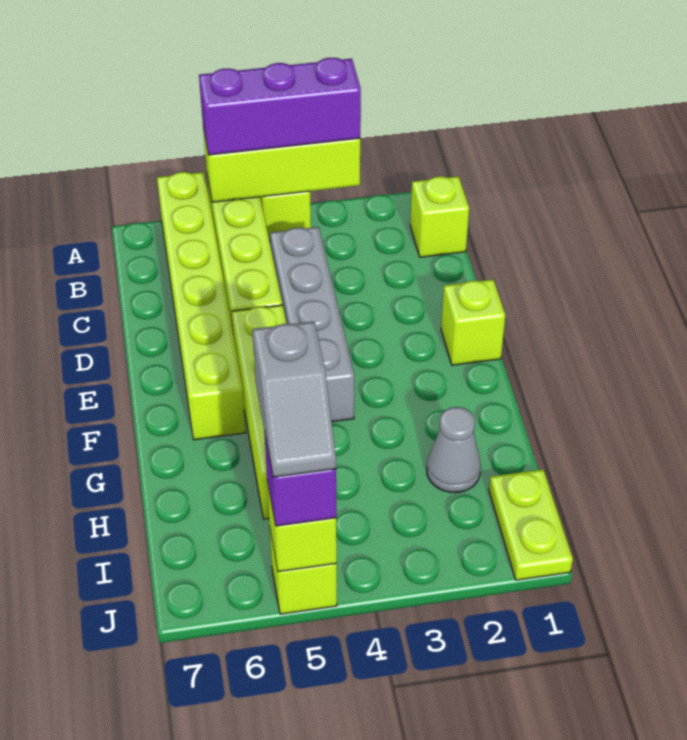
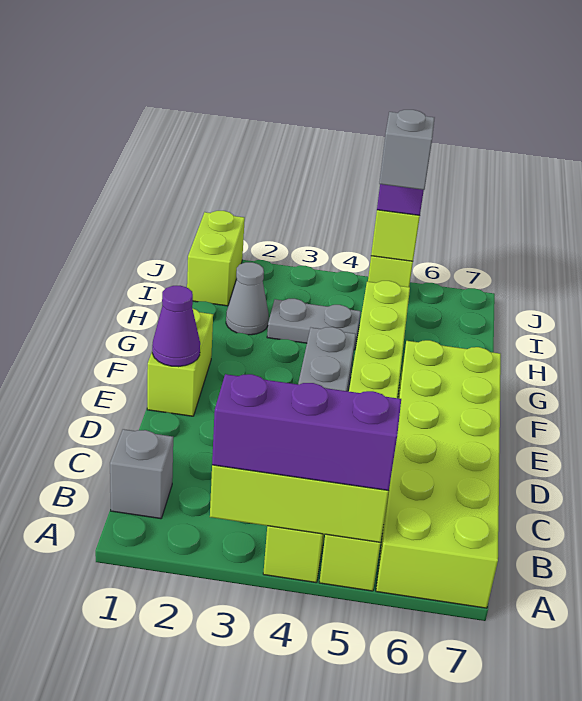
lime brick A6:F6 level 1 -> lime brick A6:F7 level 1
lime brick B1 level 1 -> grey brick B1 level 1
lime brick E1 level 1 -> lime brick E1:F1 level 1
none -> purple cone E1 level 2
none -> grey plate H3:H4 level 1
lime plate I1:J1 level 1 -> lime brick I1:J1 level 1

